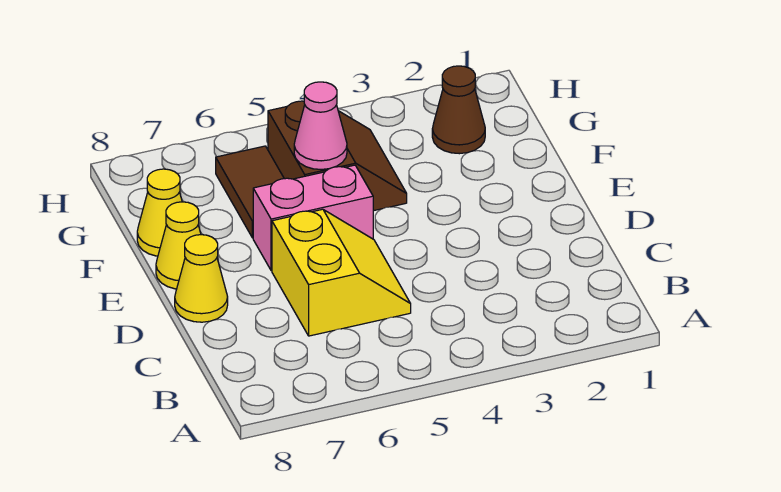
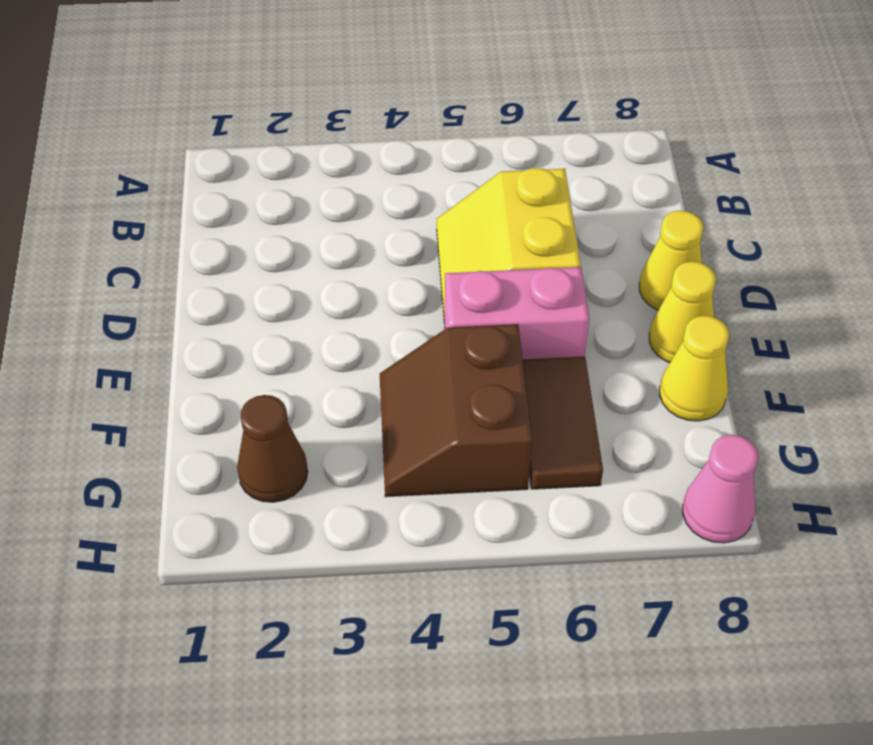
pink cone F5 level 2 -> pink cone H8 level 1

